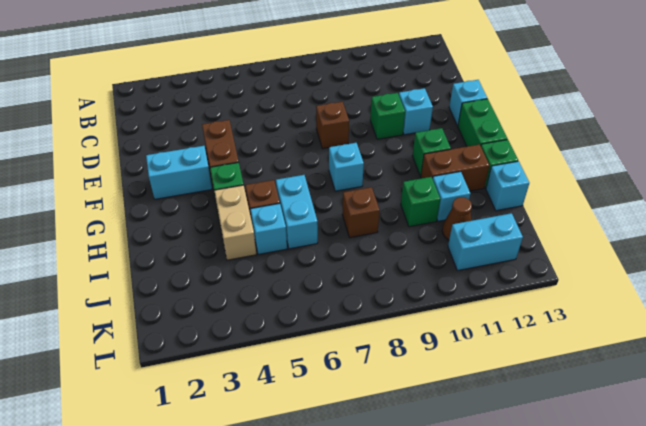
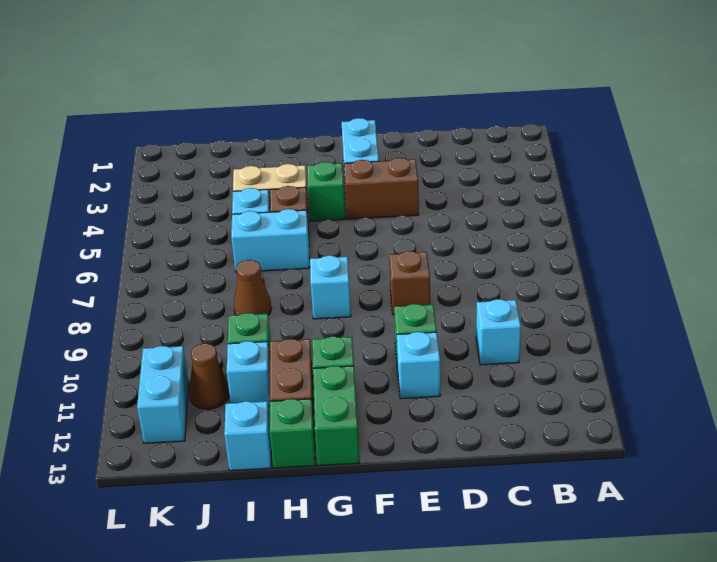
cyan brick E13 level 1 -> cyan brick C10 level 1
green brick F13:G13 level 1 -> green brick G12:G13 level 1
brown brick I8 level 1 -> brown cone I8 level 1

